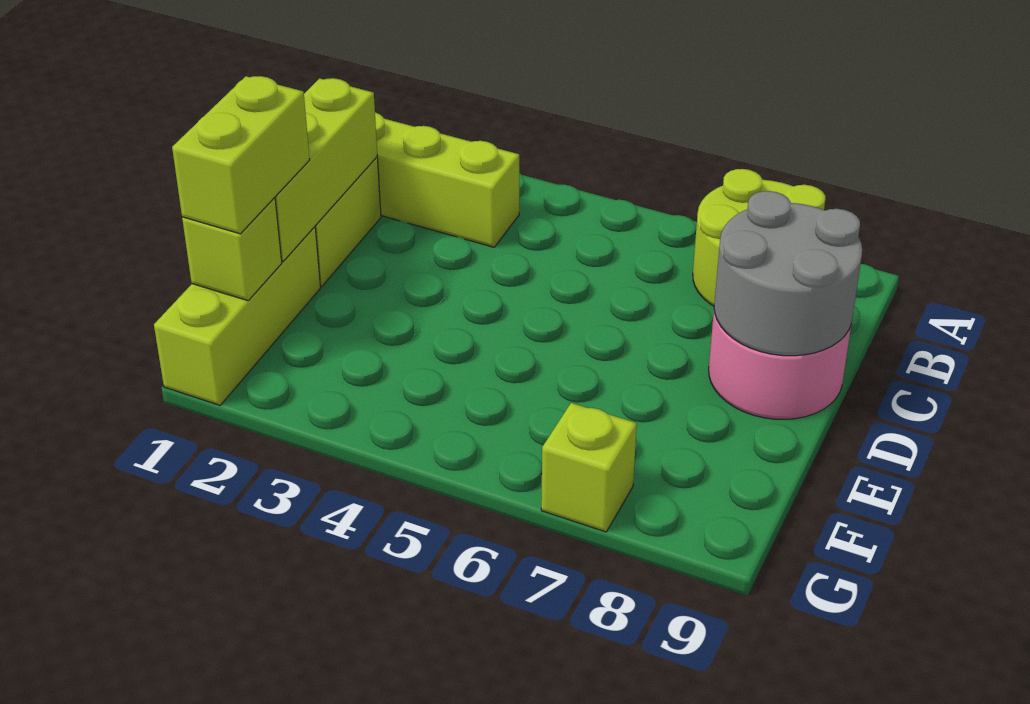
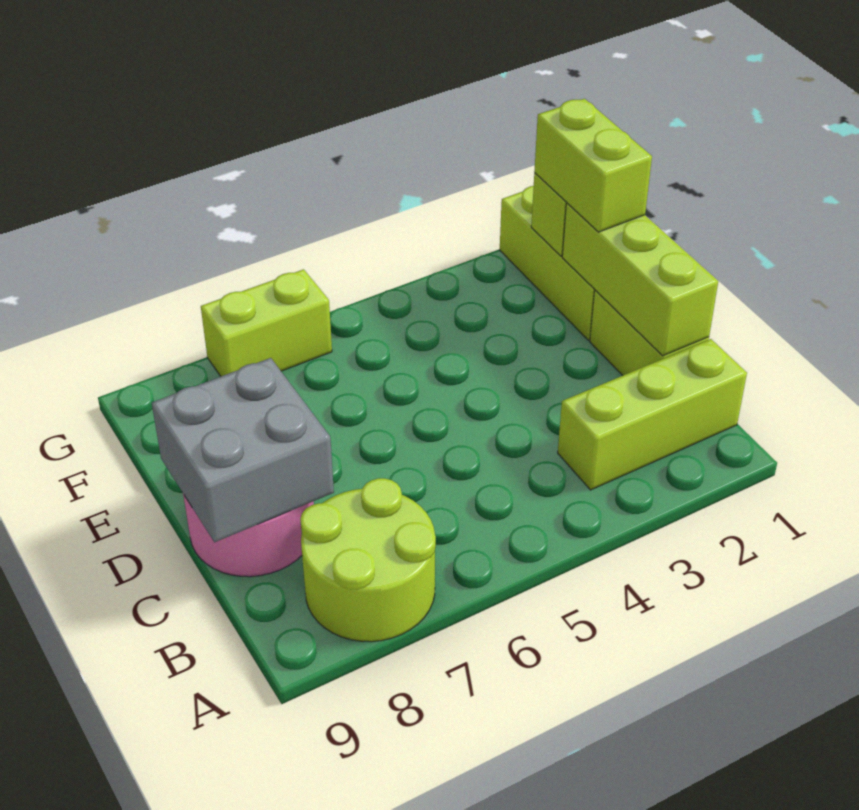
grey round brick C8:D9 level 2 -> grey brick C8:D9 level 2
lime brick G7 level 1 -> lime brick G6:G7 level 1

